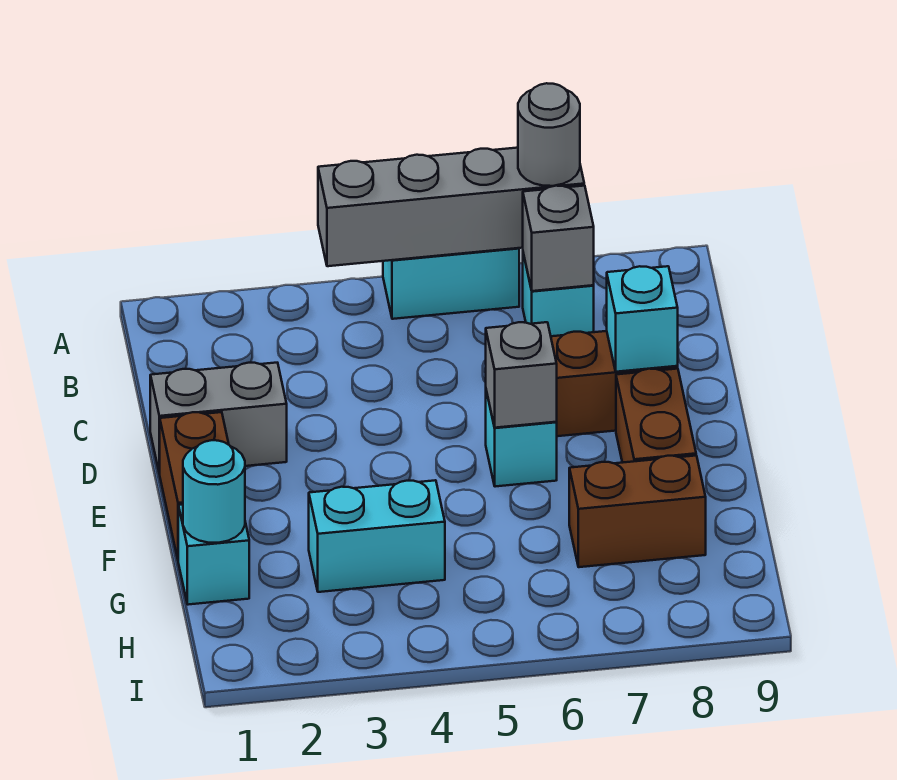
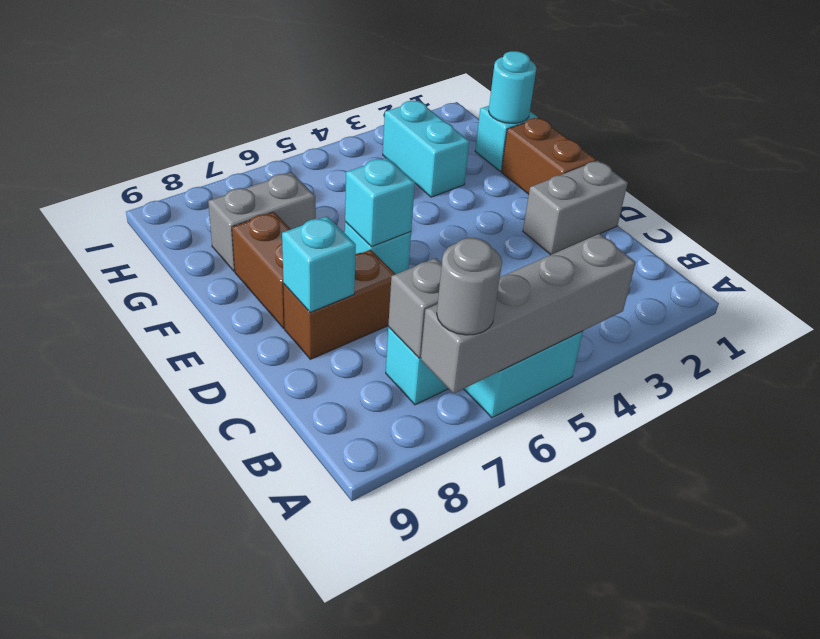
grey brick E6 level 2 -> cyan brick E6 level 2
cyan brick G3:G4 level 1 -> cyan brick G3:H3 level 1
brown brick G7:G8 level 1 -> grey brick G7:G8 level 1

